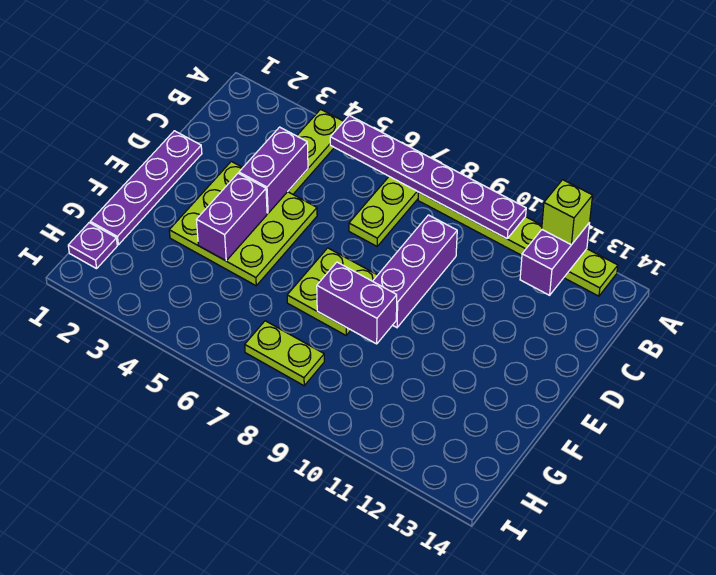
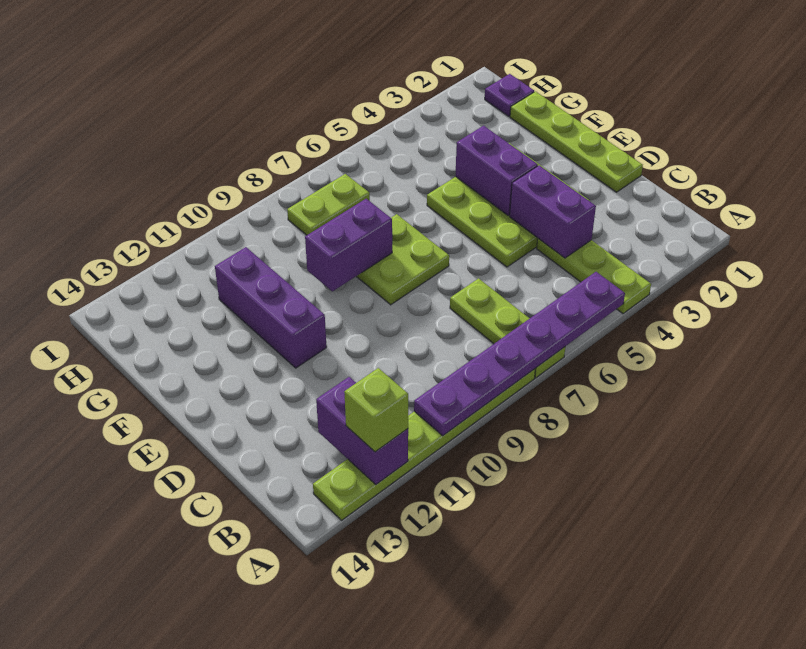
purple brick C9:E9 level 1 -> purple brick E11:G11 level 1
purple plate D1:G1 level 1 -> lime plate D1:G1 level 1

